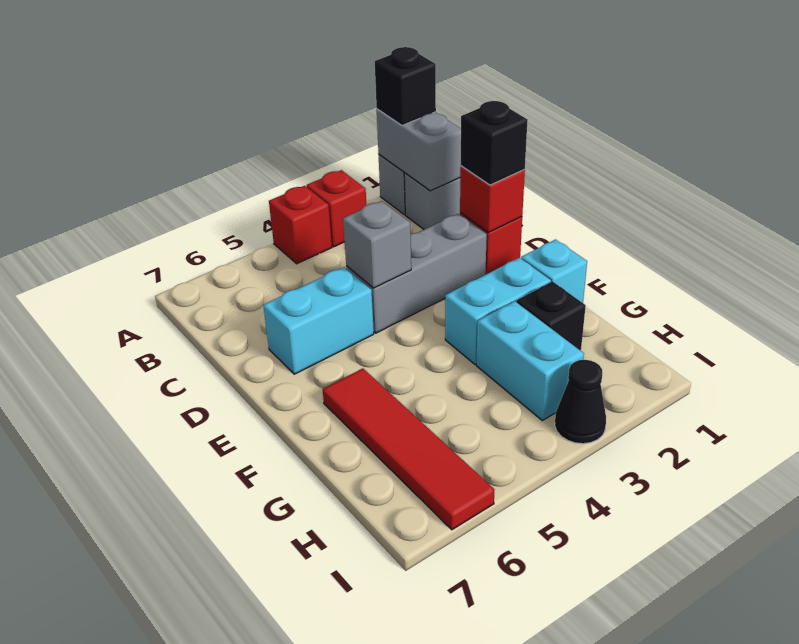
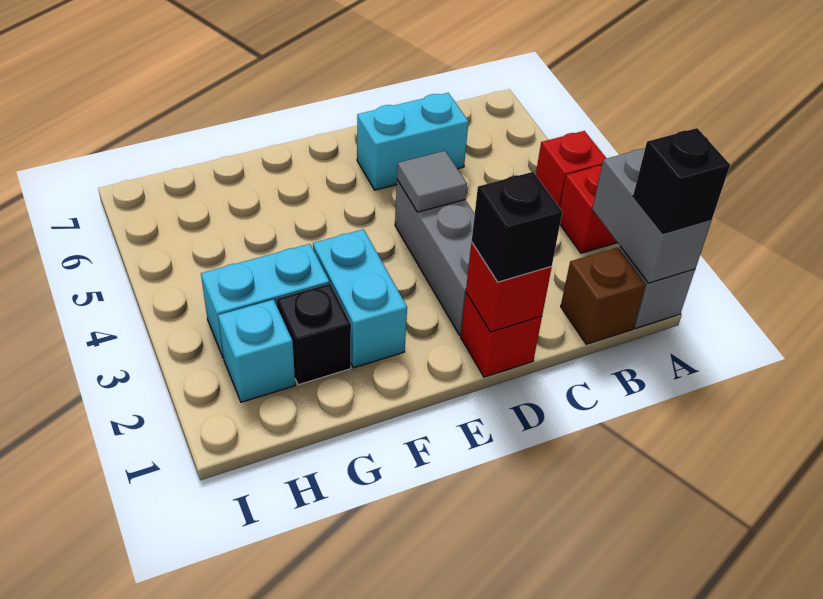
grey brick A1:B1 level 2 -> grey brick A1:A2 level 2
grey brick B1 level 1 -> brown brick B1 level 1
grey brick D4 level 2 -> grey tile D4 level 2
cyan brick D5:D6 level 1 -> cyan brick C6:D6 level 1
cyan brick F1 level 1 -> cyan brick H2 level 1
red tile F6:I6 level 1 -> none
black cone I3 level 1 -> none

